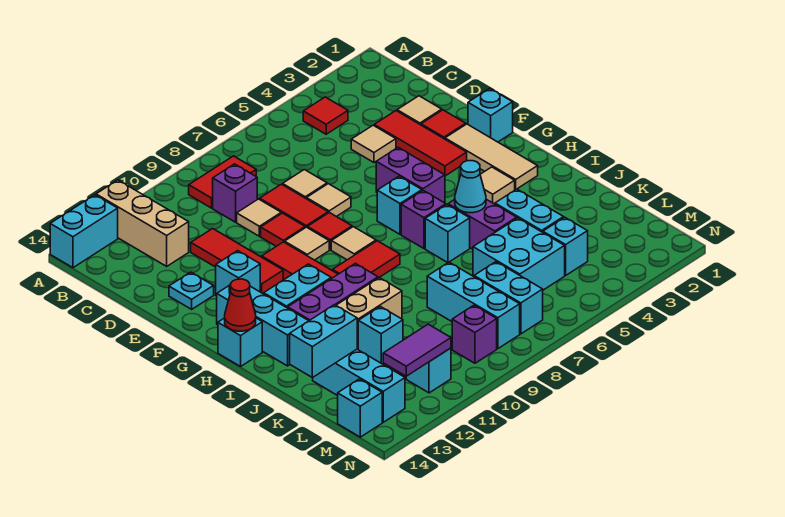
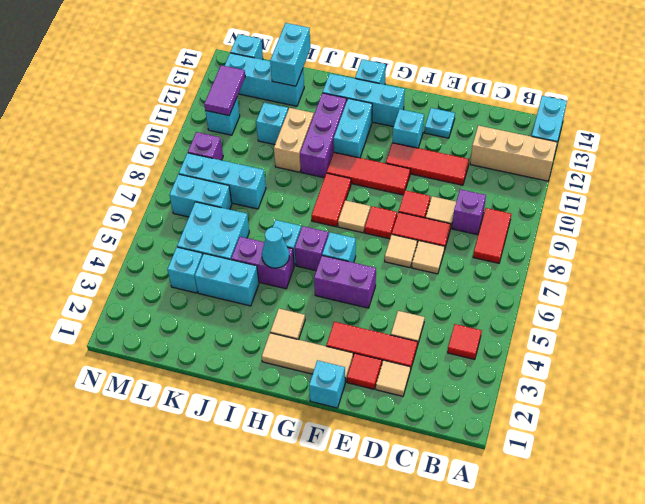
tan tile F9 level 1 -> none
red cone H14 level 2 -> none

